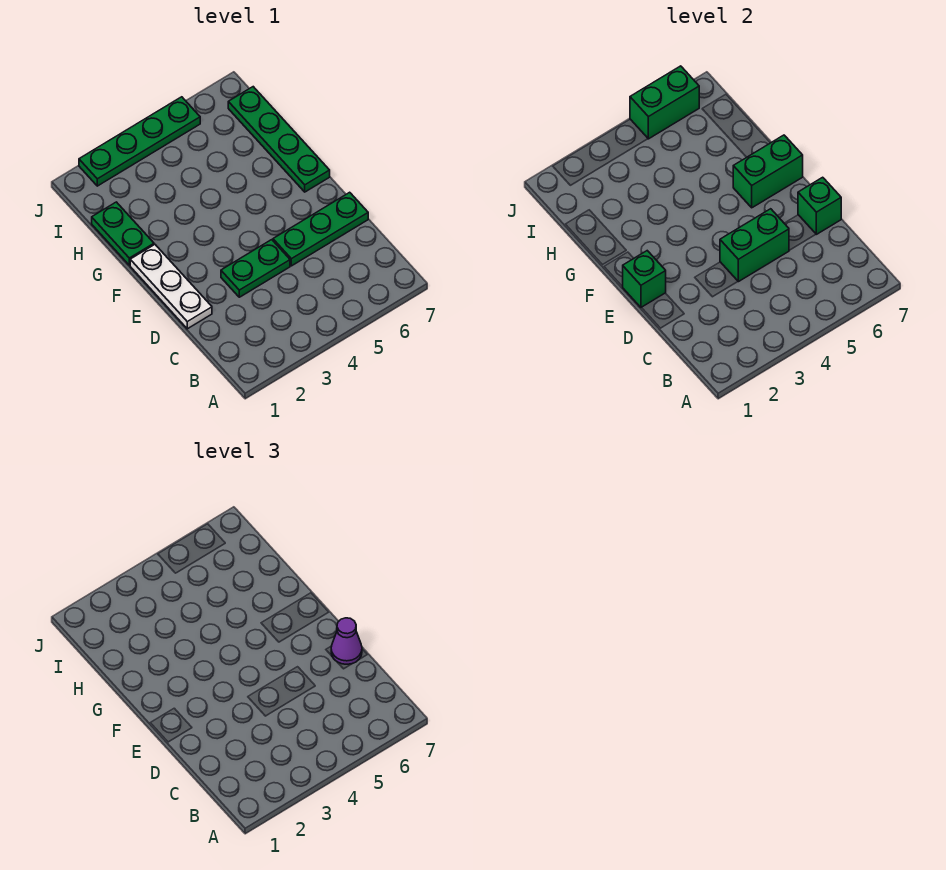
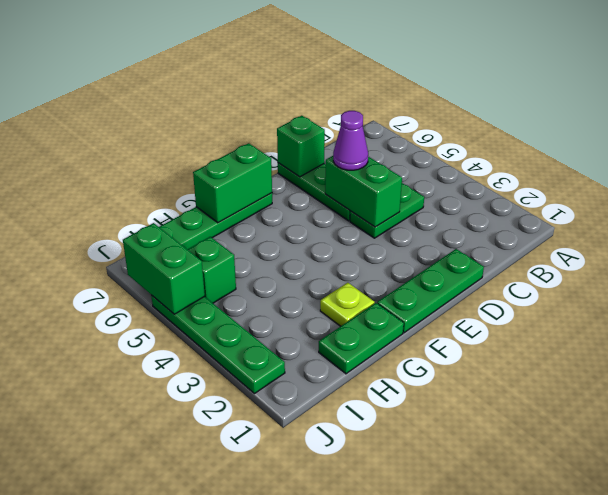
white plate D1:F1 level 1 -> green plate D1:F1 level 1
green plate D3:D4 level 1 -> green plate C4:D4 level 1
purple cone D7 level 3 -> purple cone D5 level 3
green brick E1 level 2 -> green brick I5 level 1
green brick F6:F7 level 2 -> green brick F7:G7 level 2
none -> lime plate G2 level 1

